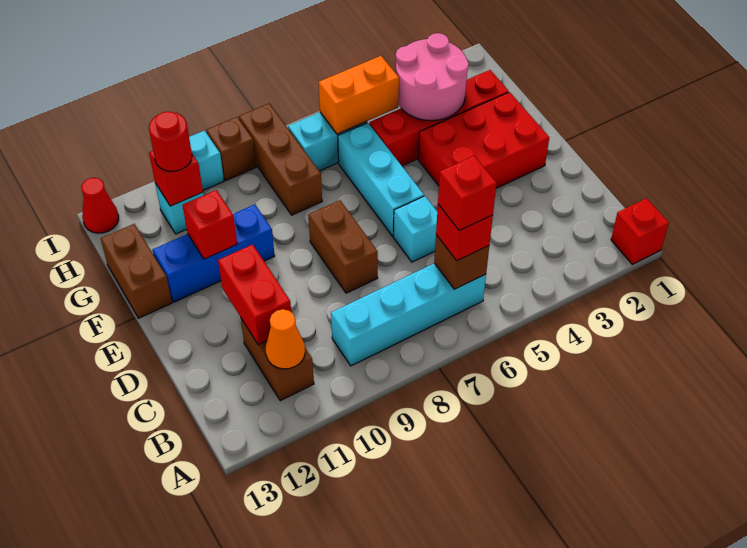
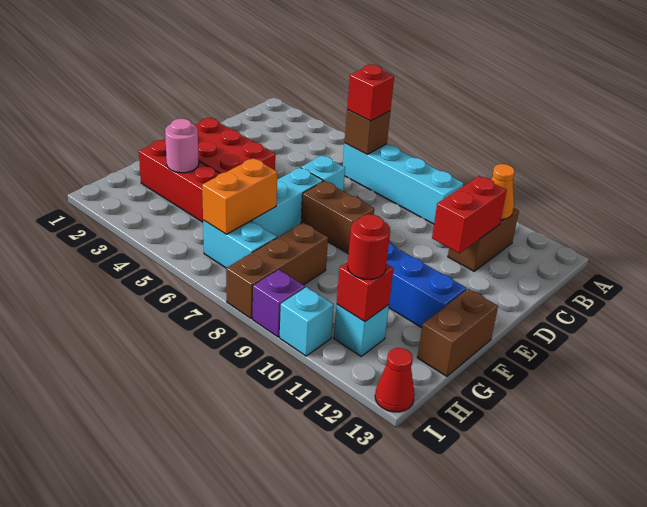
red brick A1 level 1 -> none
red brick B6 level 4 -> none
brown brick D8:E8 level 1 -> brown brick E7:E8 level 1
red brick F11 level 2 -> none
pink round brick G3:H4 level 2 -> pink round brick G3 level 2
orange brick H5:H6 level 2 -> orange brick G6:H6 level 2
brown brick I9 level 1 -> purple brick I9 level 1

